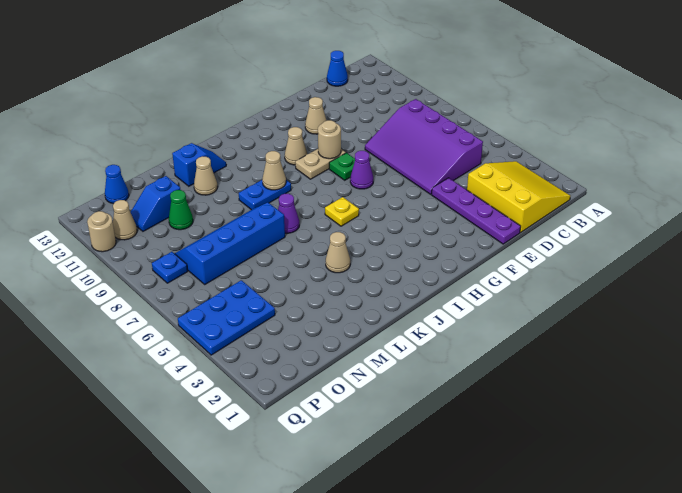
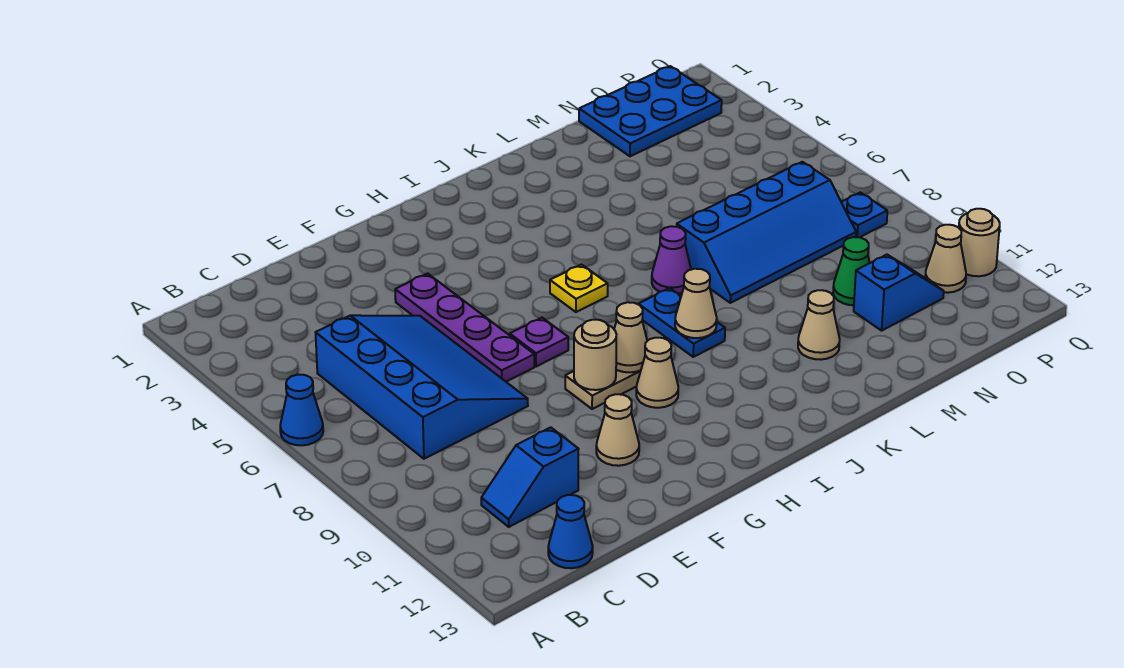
yellow slope B1:D3 level 1 top D -> none
purple slope C5:E8 level 1 top C -> blue slope C5:E8 level 1 top C
purple plate E1:E4 level 1 -> purple plate F4:F7 level 1
purple cone G7 level 1 -> purple plate G7 level 1
green plate G8 level 1 -> none
blue plate J9:K9 level 1 -> blue plate J8:J9 level 1
tan cone K4 level 1 -> tan cone H9 level 2
blue slope K12:L12 level 1 top L -> blue slope C11:D11 level 1 top D
blue plate O4:Q5 level 1 -> blue plate N1:P2 level 1
blue cone O13 level 1 -> blue cone A6 level 1

